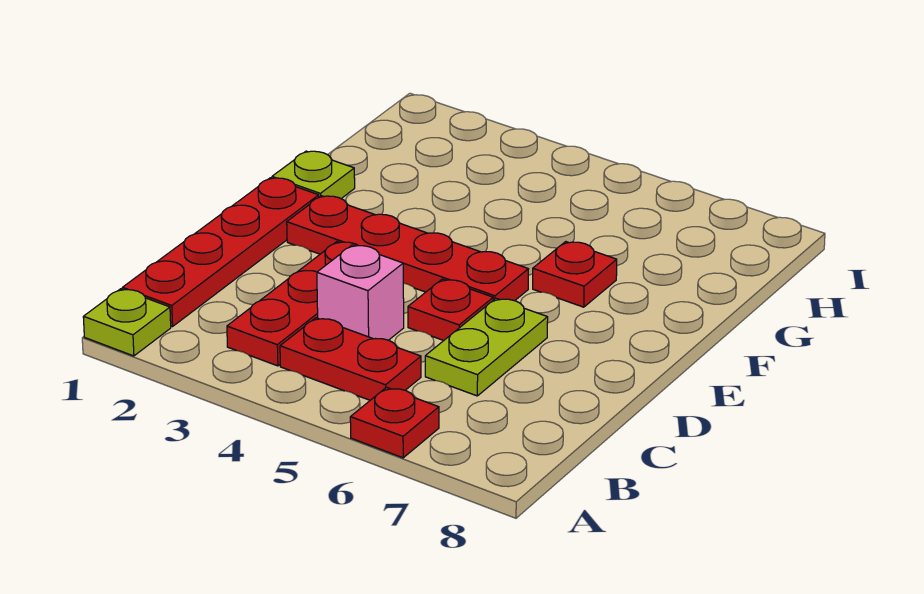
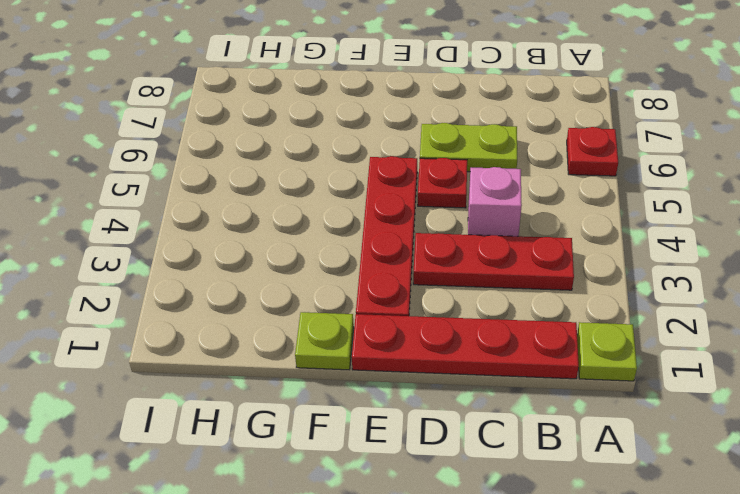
red plate B4:B5 level 1 -> none
red plate F6 level 1 -> none

